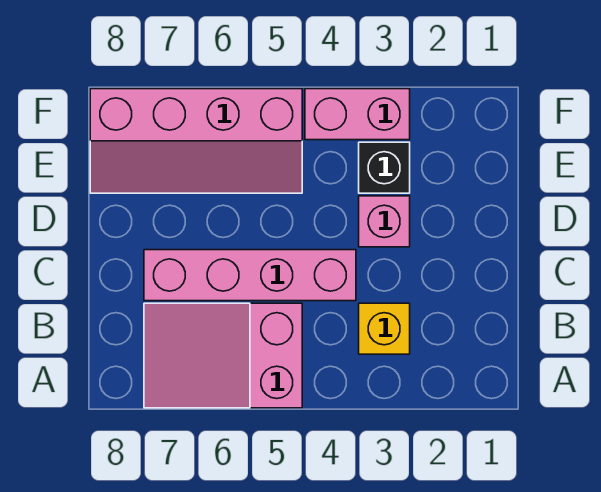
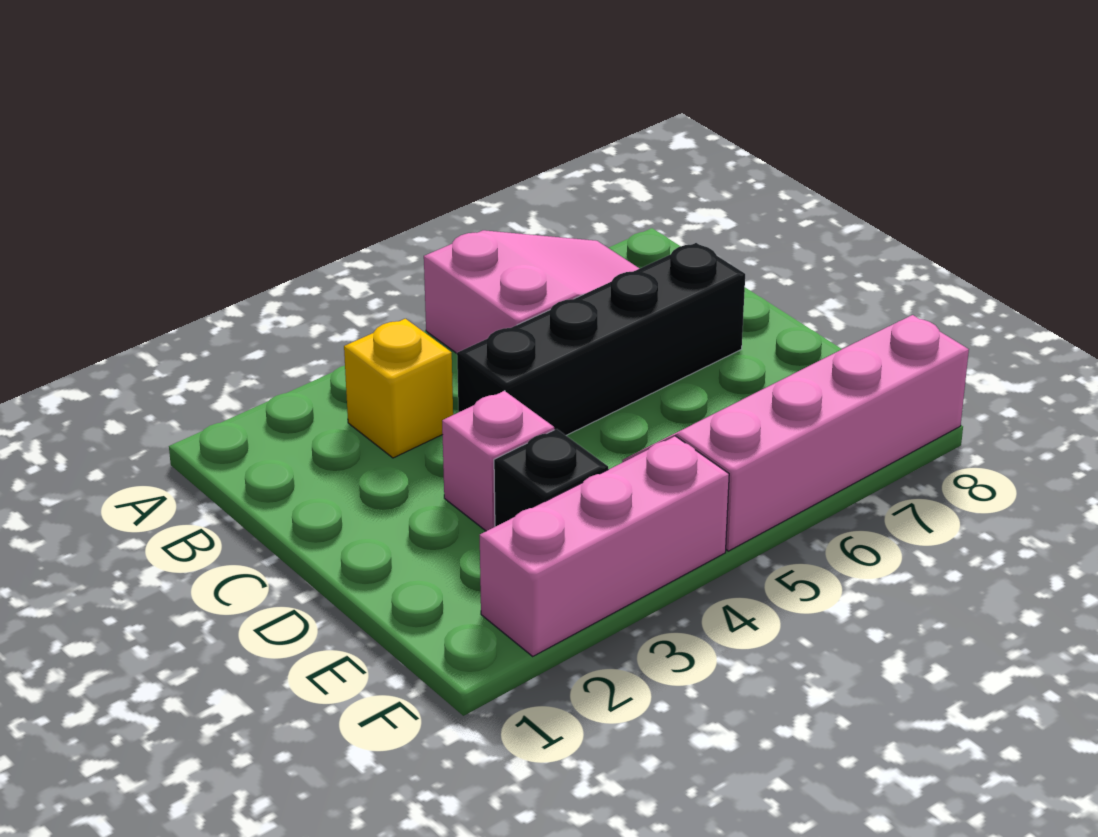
pink brick C4:C7 level 1 -> black brick C4:C7 level 1
pink brick F3:F4 level 1 -> pink brick F2:F4 level 1

